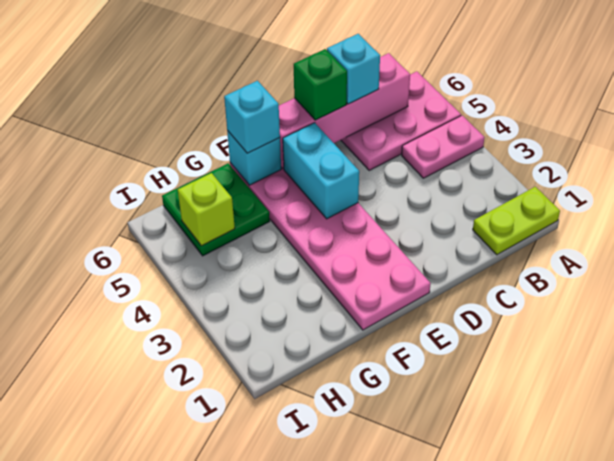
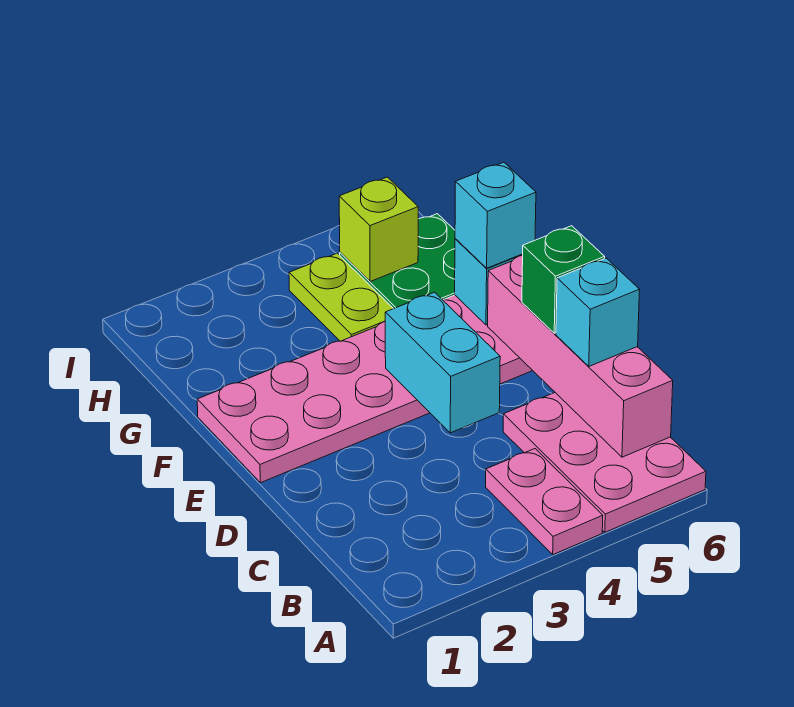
lime plate A1:B1 level 1 -> lime plate G4:H4 level 1
cyan brick E4:E5 level 2 -> cyan brick D4:E4 level 2

